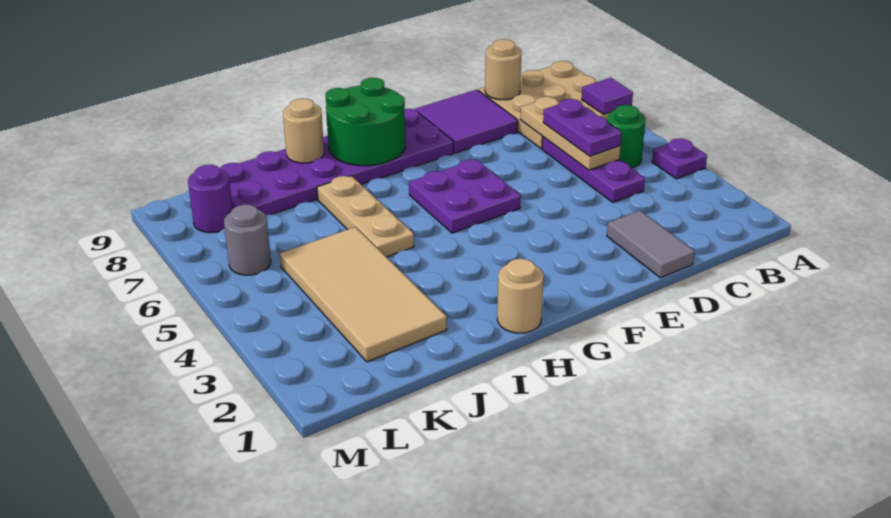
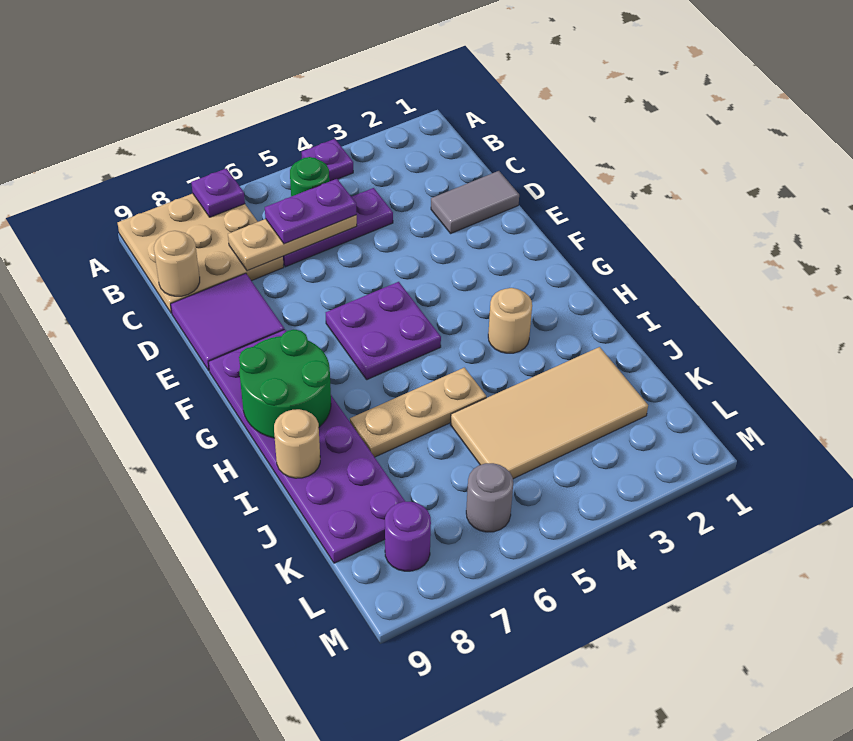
purple tile A7 level 2 -> purple plate A7 level 2
tan round brick H1 level 1 -> tan round brick H3 level 1

